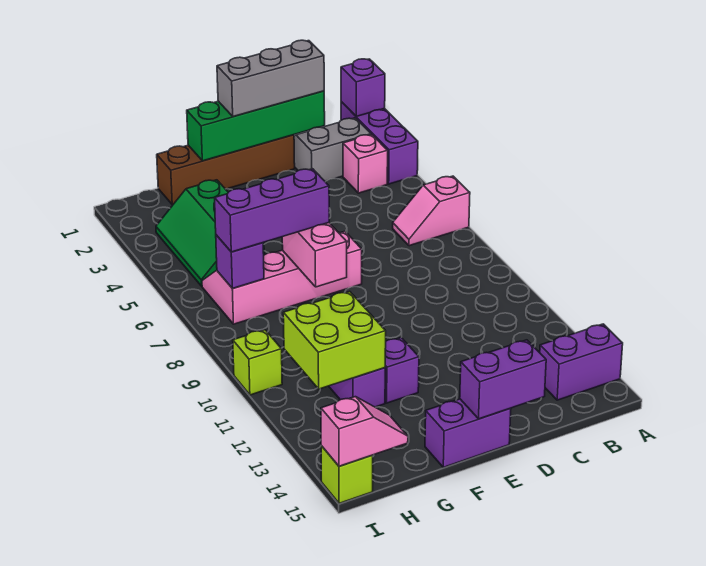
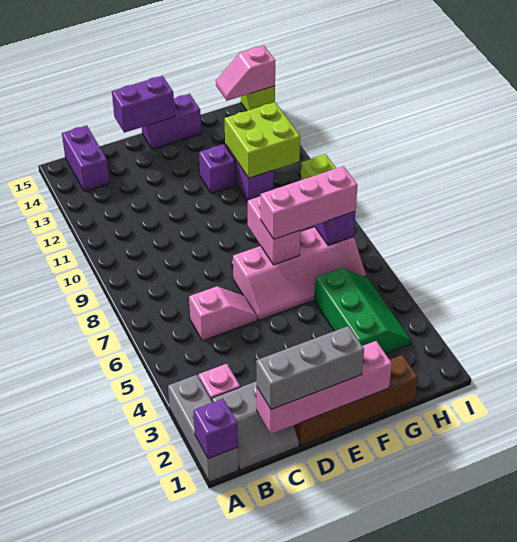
purple brick A1:A3 level 1 -> grey brick A1:A3 level 1
pink slope A6:B6 level 1 top A -> pink slope C6:D6 level 1 top C
purple brick A14:B14 level 1 -> purple brick B14:B15 level 1
green brick C1:F1 level 2 -> pink brick C1:F1 level 2
purple brick F7:H7 level 3 -> pink brick F7:H7 level 3

